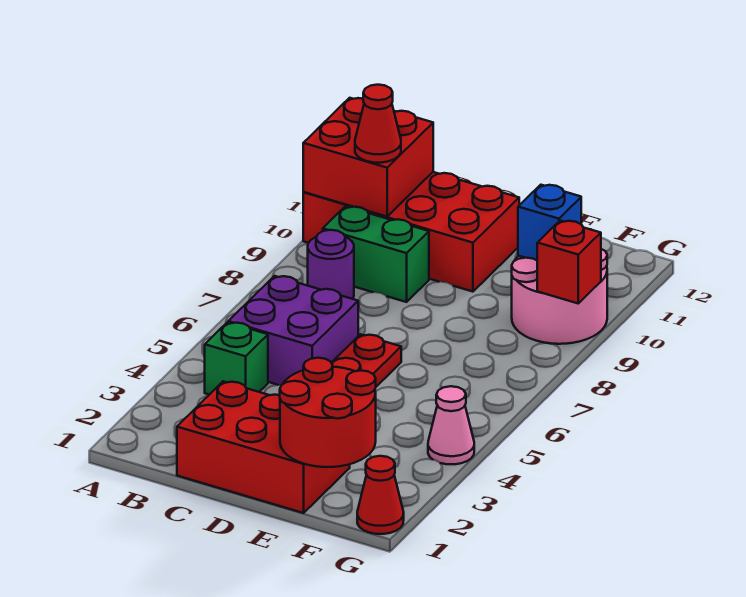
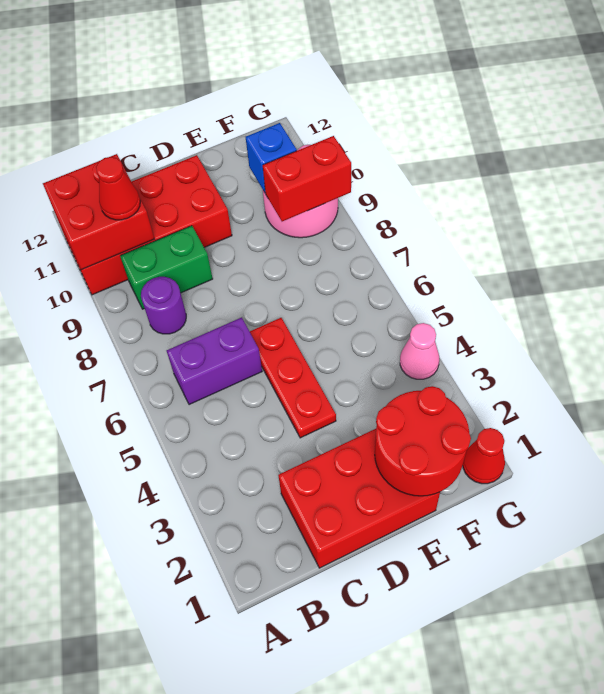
green brick B4 level 1 -> none
purple brick B5:C6 level 1 -> purple brick B6:C6 level 1
red brick G9 level 2 -> red brick F9:G9 level 2

